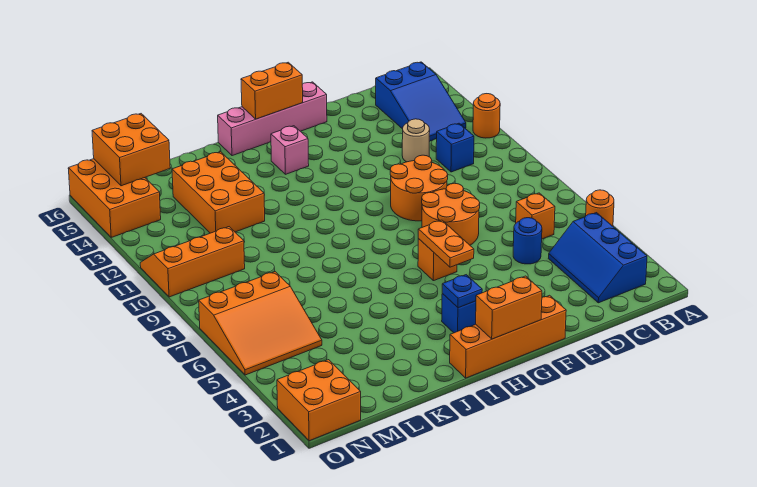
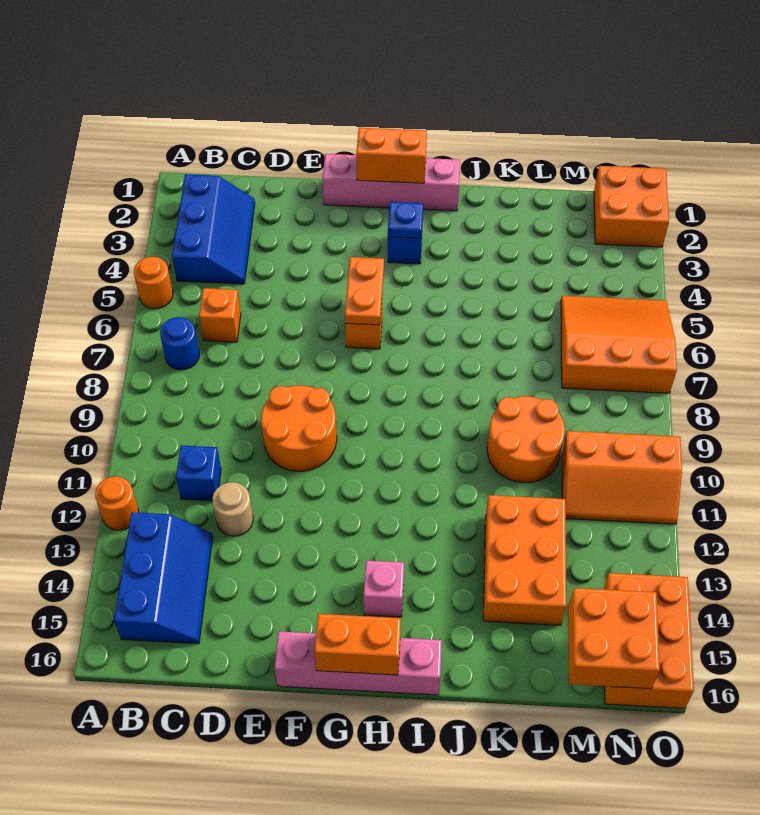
blue slope B13:C15 level 1 top 15 -> blue slope B13:C15 level 1 top B
blue round brick D5 level 1 -> blue round brick B7 level 1
orange round brick E7:F8 level 1 -> orange round brick K9:L10 level 1
orange brick F1:I1 level 1 -> pink brick F1:I1 level 1

